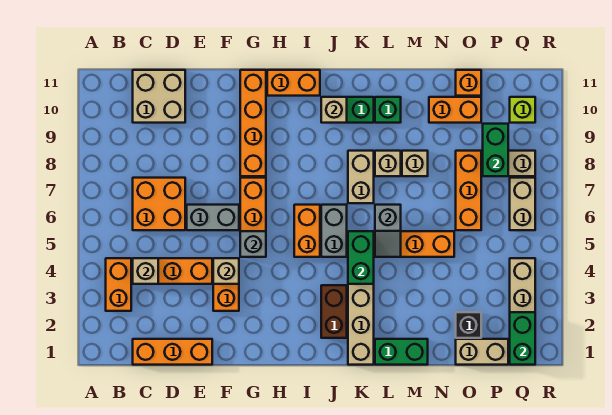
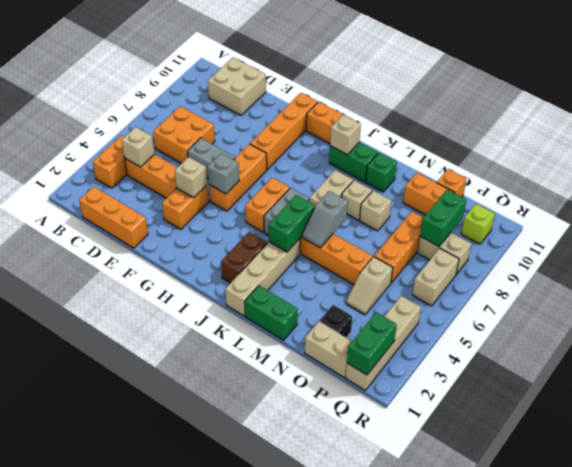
none -> tan slope O4:O5 level 1 top 5

